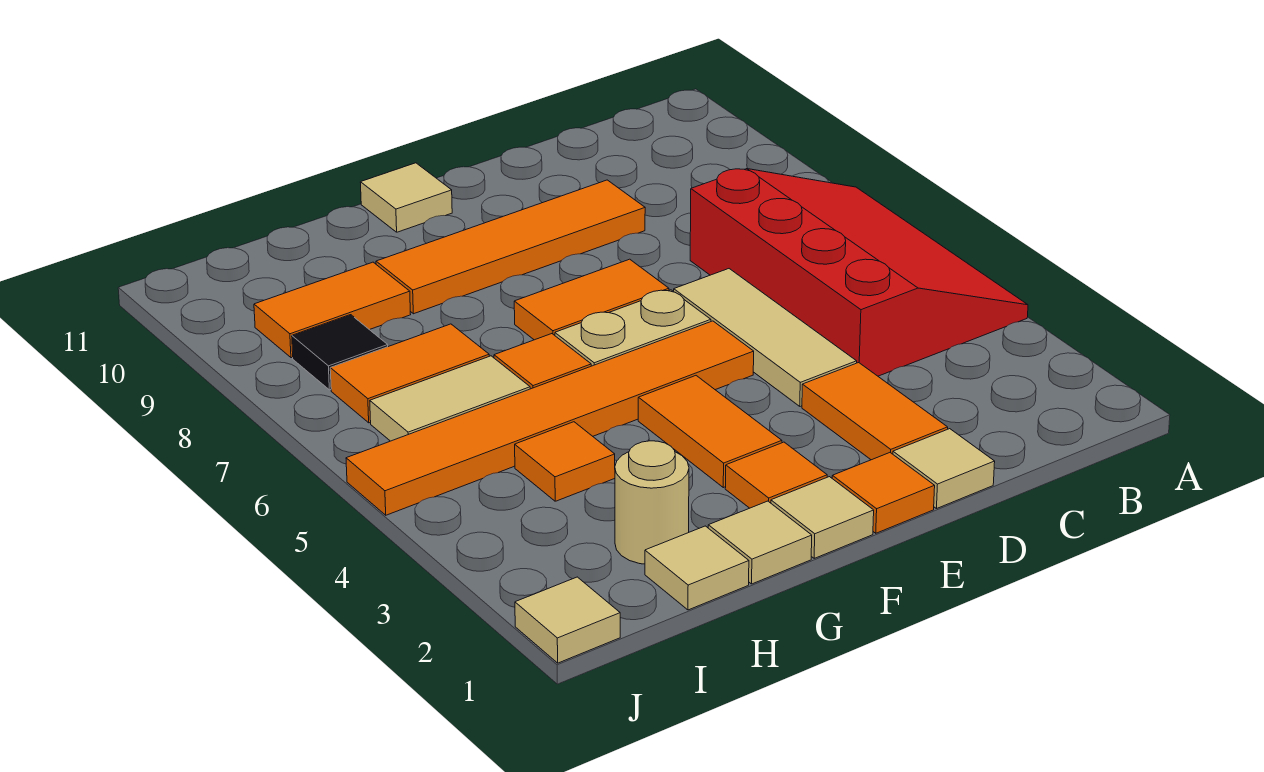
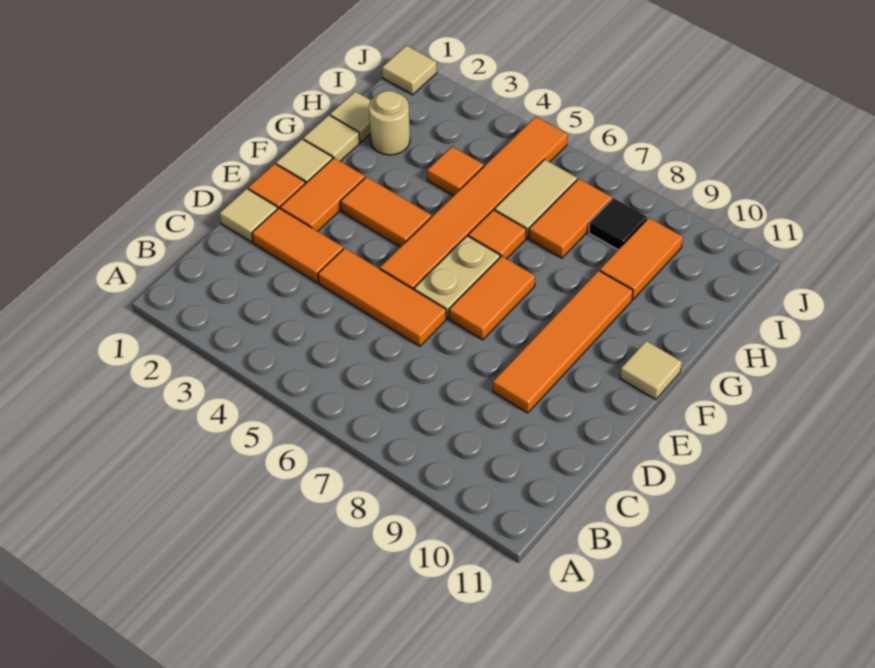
red slope A4:C7 level 1 top C -> none
tan tile D4:D6 level 1 -> orange tile D4:D6 level 1
orange tile F2 level 1 -> orange tile E2:F2 level 1

